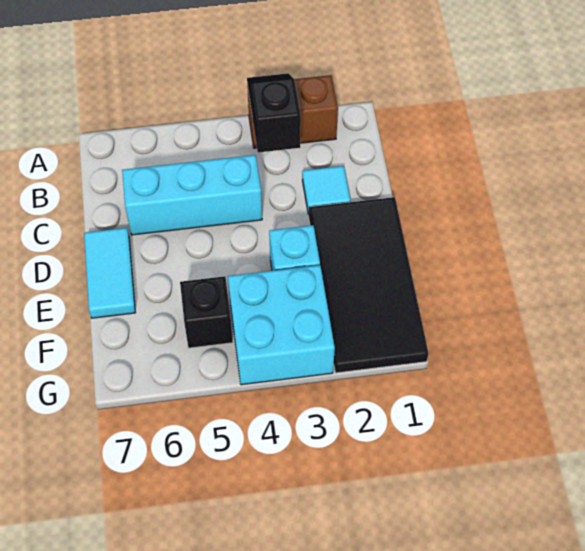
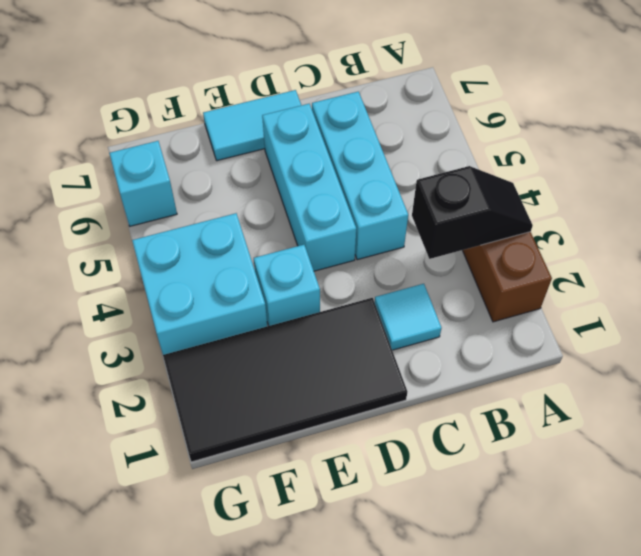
none -> cyan brick D4:D6 level 1
black brick F5 level 1 -> none
none -> cyan brick G6 level 1

